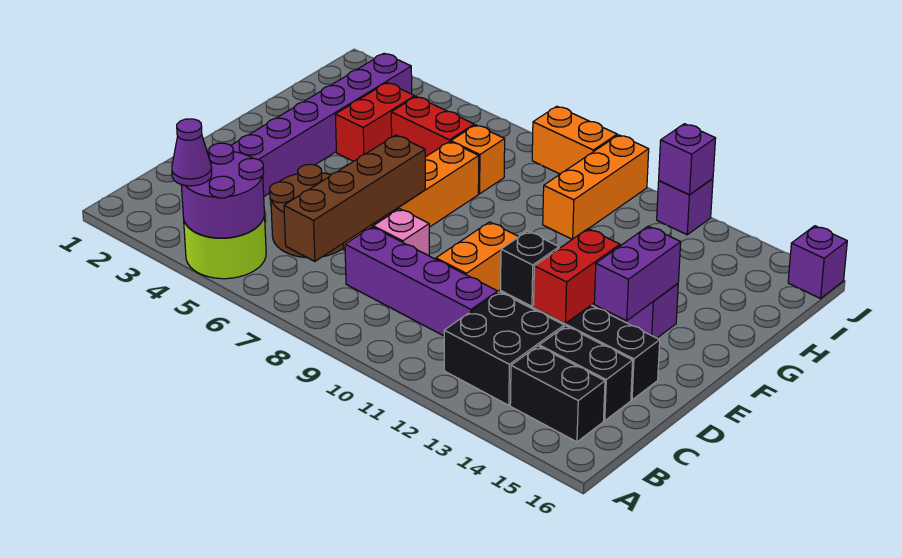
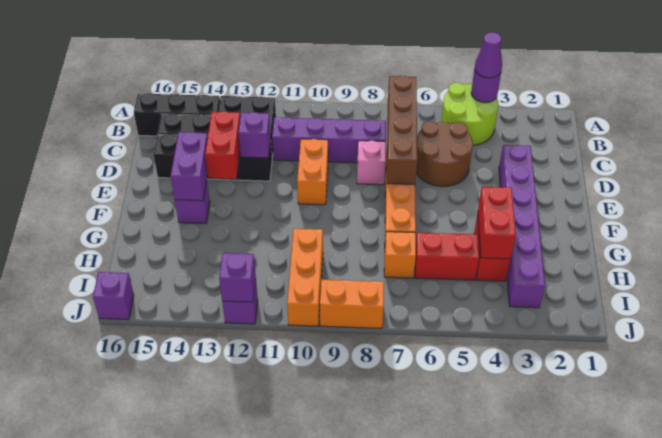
purple round brick A4:B5 level 2 -> purple round brick A4 level 2
black brick B14:B15 level 1 -> black brick B14:B16 level 1
black brick D12 level 2 -> purple brick D12 level 2
none -> red brick G4:H4 level 2

